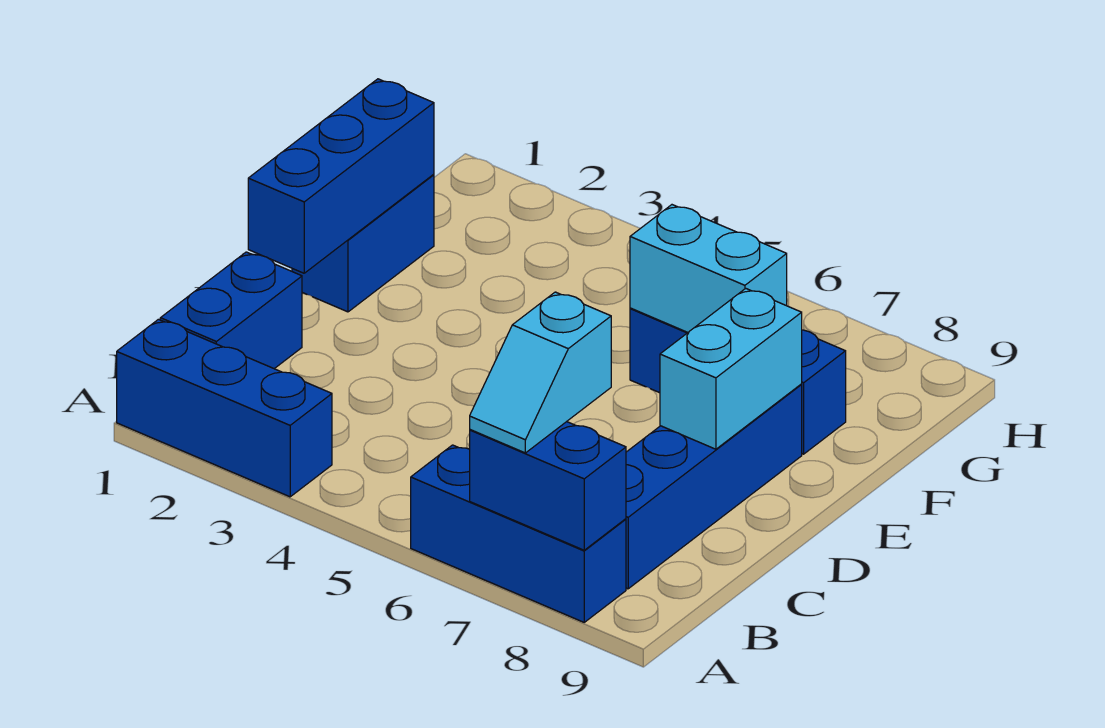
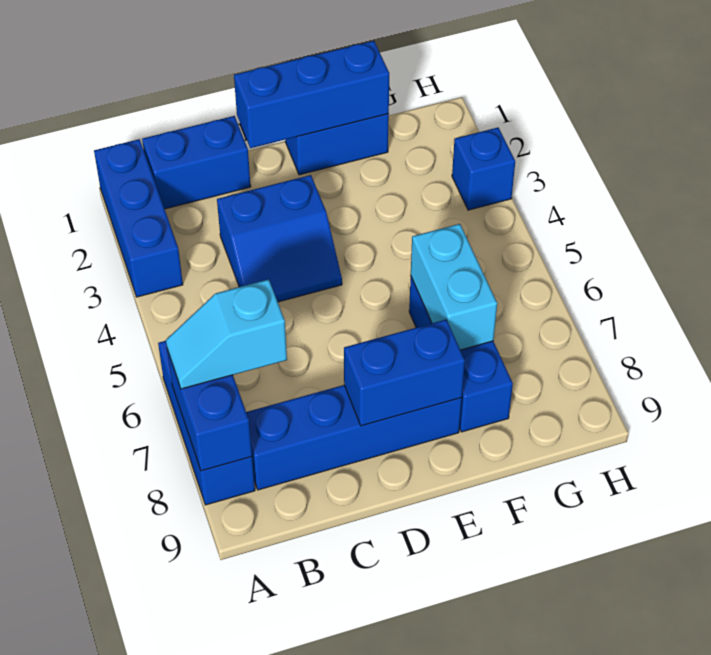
none -> blue slope C3:D4 level 1 top 3
cyan brick D8:E8 level 2 -> blue brick D8:E8 level 2
none -> blue brick H3 level 1

